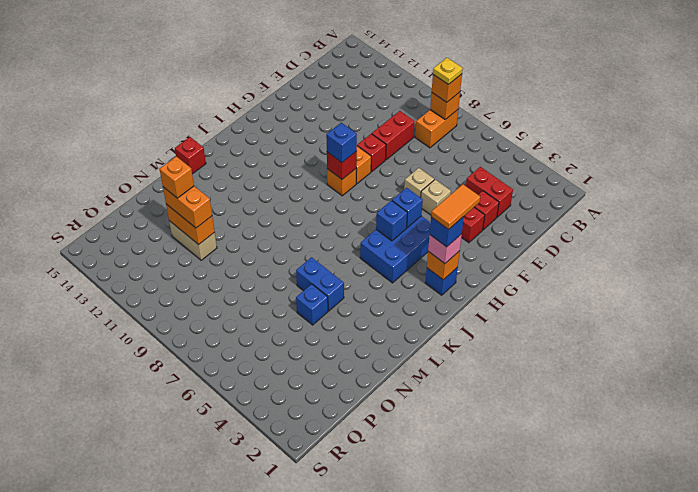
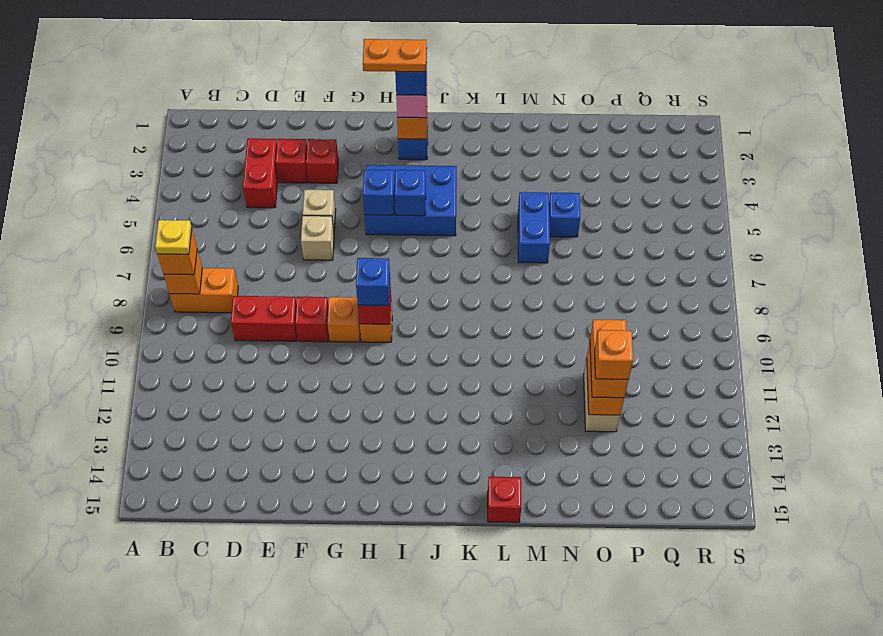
orange tile H2:I2 level 5 -> orange plate H2:I2 level 5

